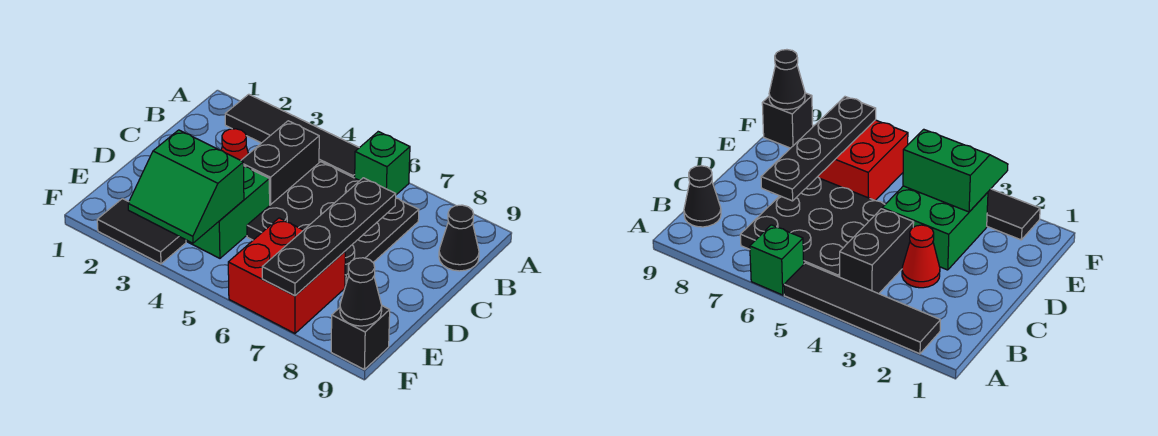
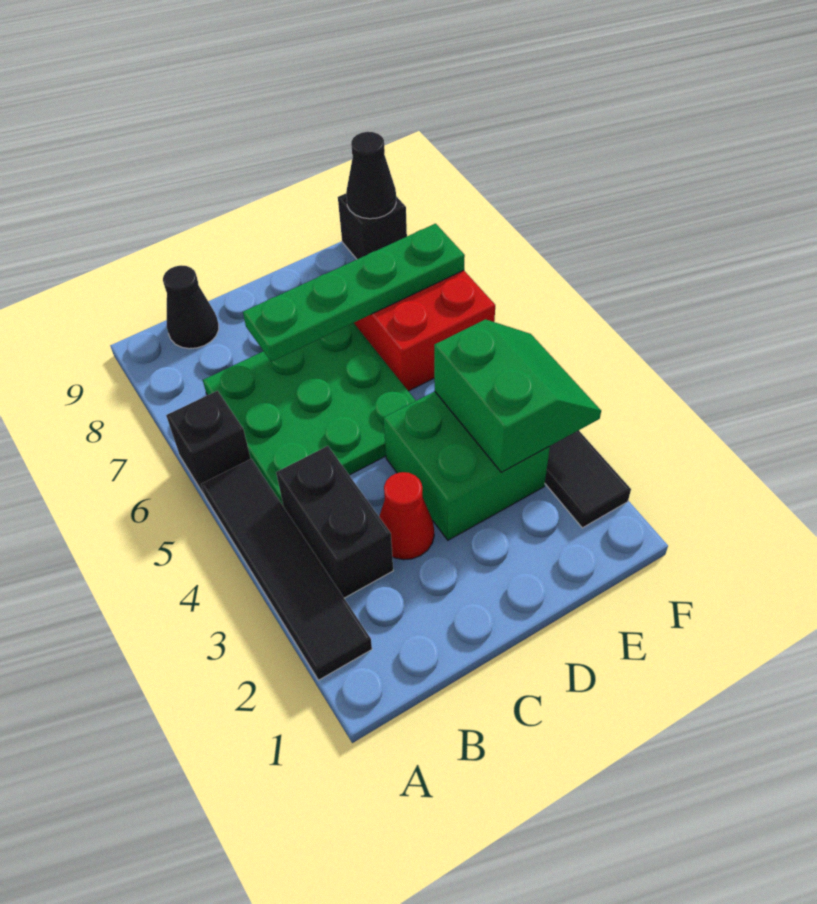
green brick A6 level 1 -> black brick A6 level 1
black brick B4:C4 level 1 -> black brick B3:B4 level 1
black plate B5:D7 level 1 -> green plate B5:D7 level 1
black plate C7:F7 level 2 -> green plate C7:F7 level 2

